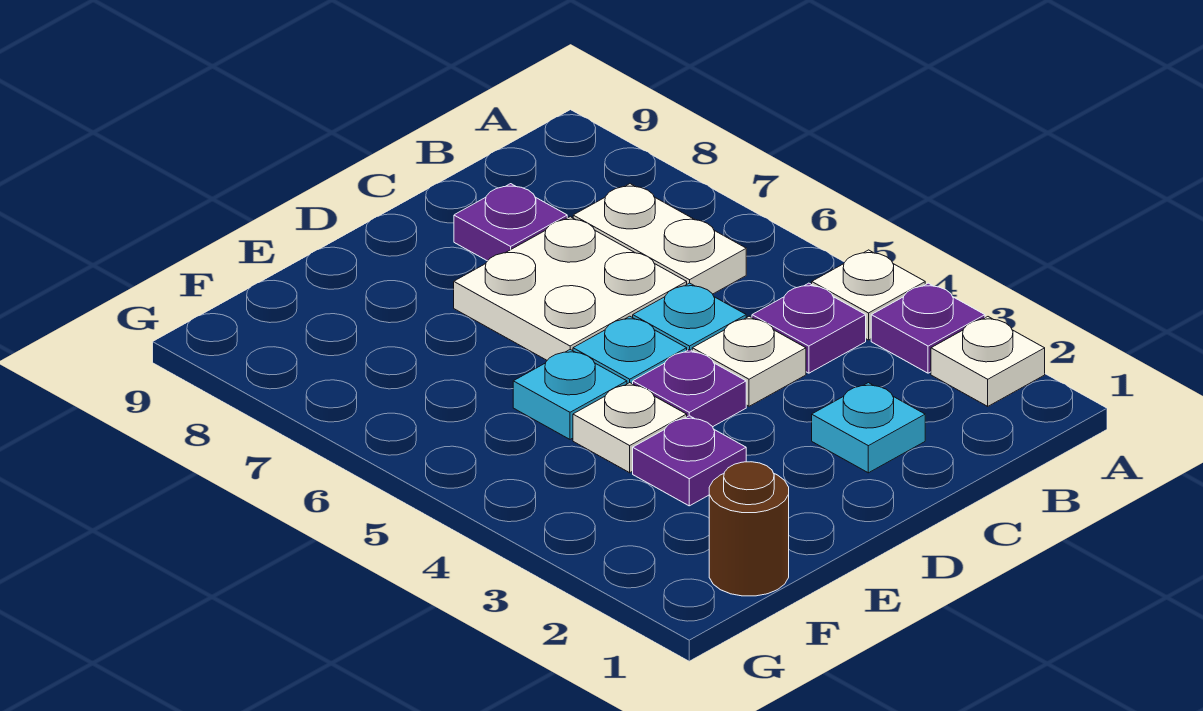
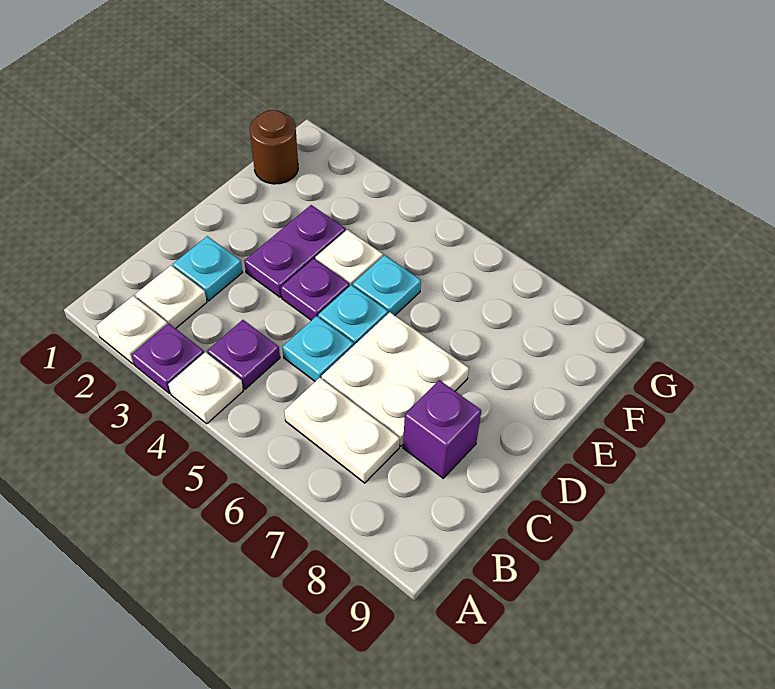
white plate C4 level 1 -> white plate B2 level 1
purple plate C8 level 1 -> purple brick C8 level 1
purple plate E3 level 1 -> purple plate D3:E3 level 1

